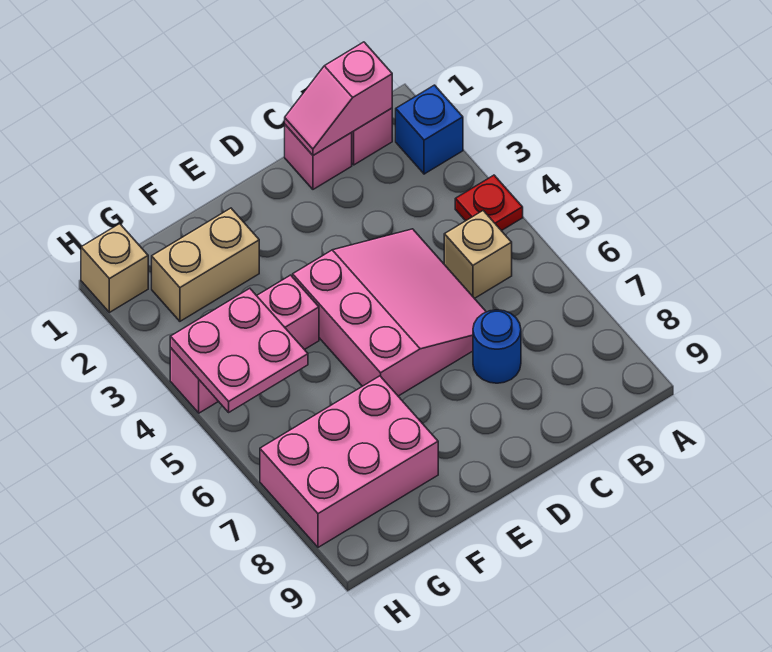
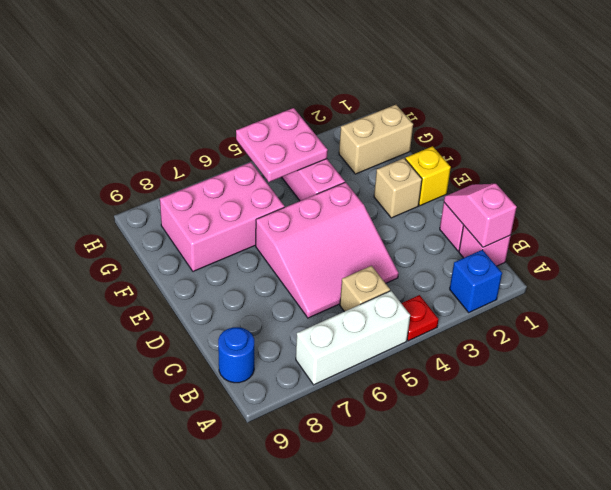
none -> white brick A5:A7 level 1
blue round brick C7 level 1 -> blue round brick B9 level 1
none -> yellow brick E1 level 1
tan brick F2:G2 level 1 -> tan brick G1:G2 level 1
pink brick F7:H8 level 1 -> pink brick F6:G8 level 1
tan brick H1 level 1 -> tan brick E2 level 1

